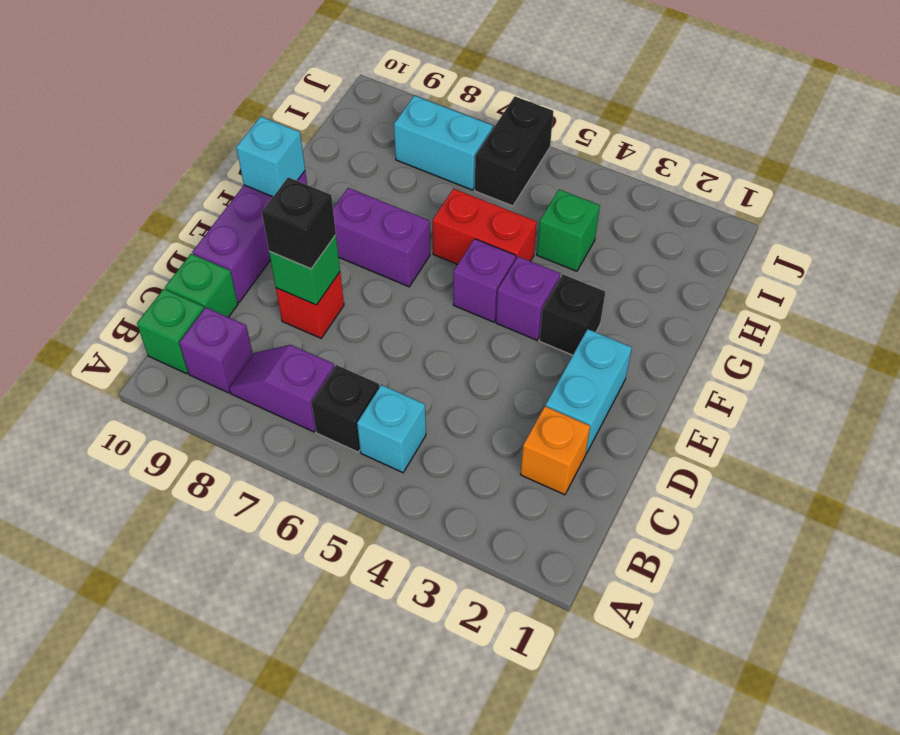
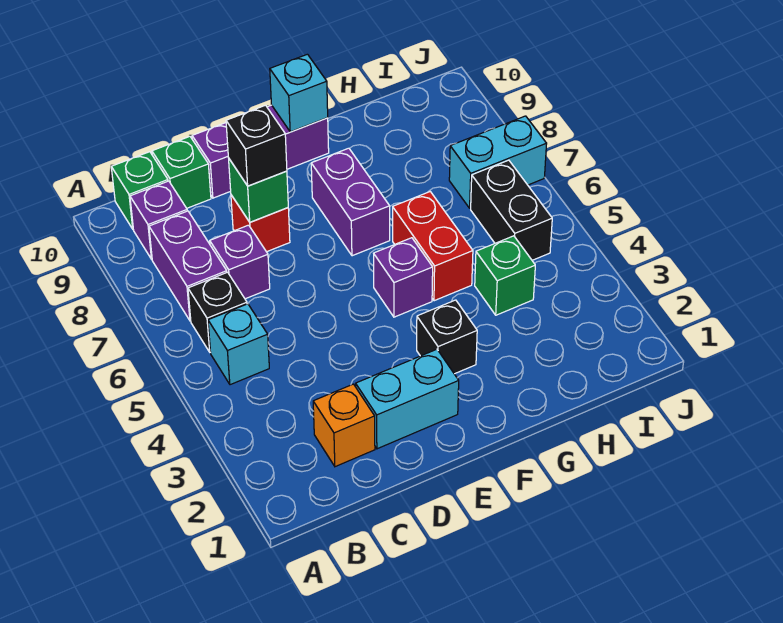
purple slope B7:B8 level 1 top 7 -> purple brick B7:B8 level 1
purple brick F4 level 1 -> purple brick C7 level 1
black brick I6:J6 level 1 -> black brick I5:I6 level 1
cyan brick I7:I8 level 1 -> cyan brick I7:J7 level 1

